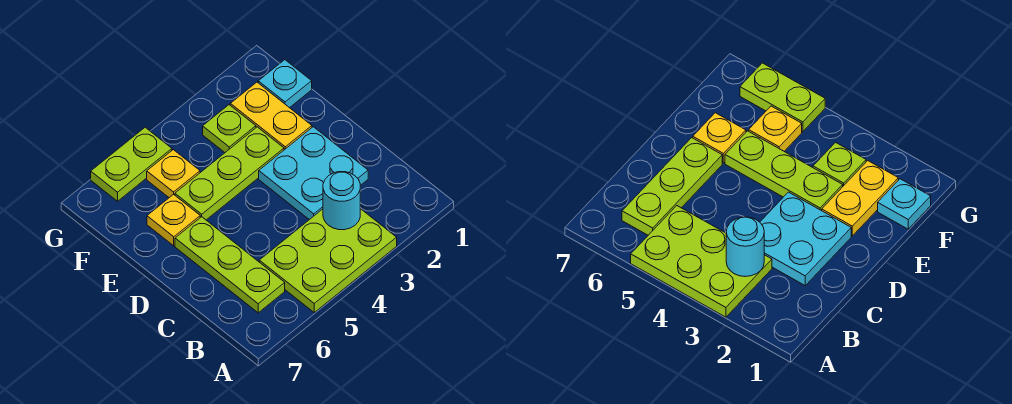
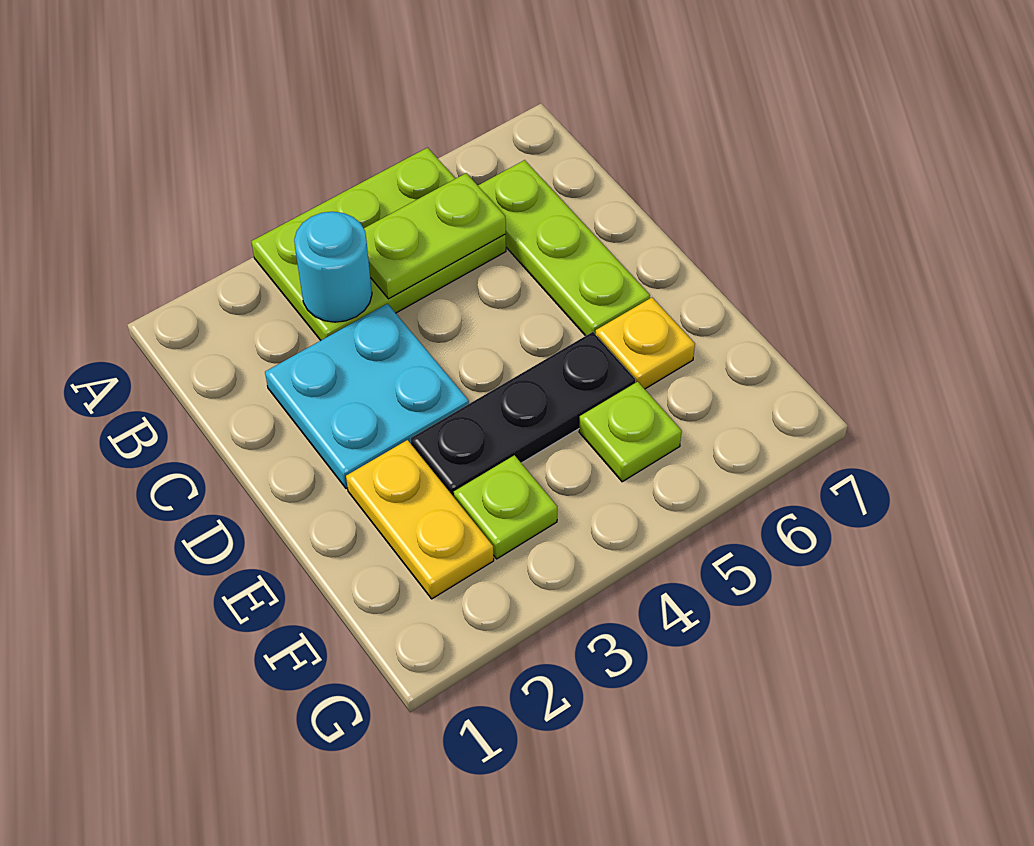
lime plate E3:E5 level 1 -> black plate E3:E5 level 1
cyan plate F1 level 1 -> none
yellow plate F5 level 1 -> lime plate F5 level 1
lime plate G5:G6 level 1 -> lime plate B4:B5 level 2

